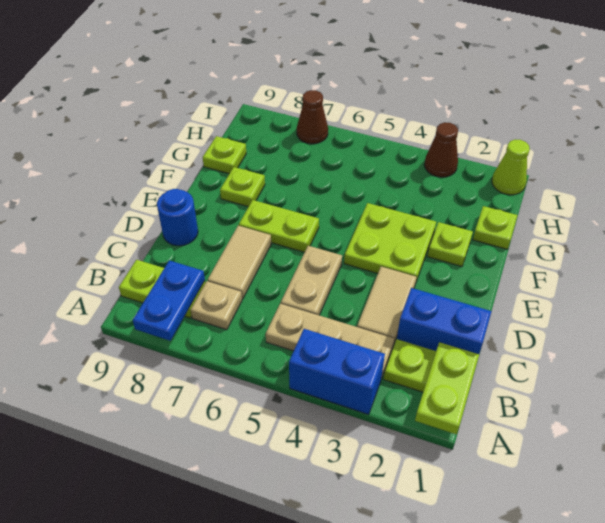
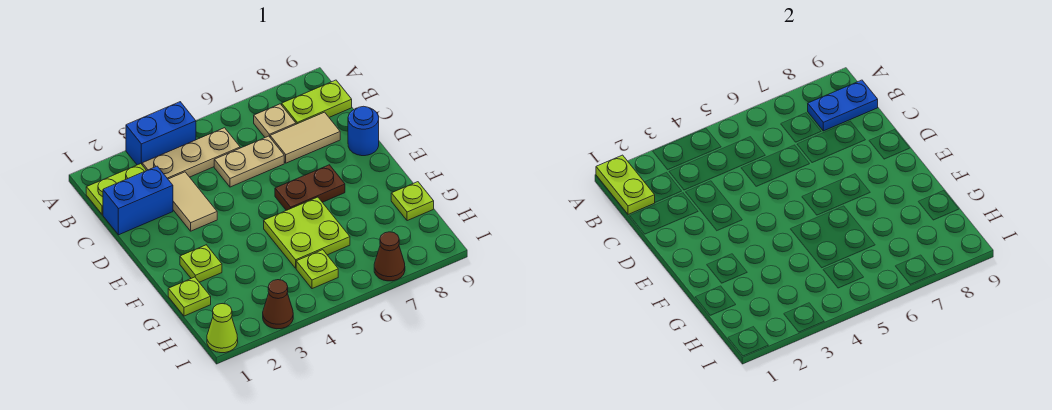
blue plate A8:B8 level 2 -> blue plate B8:B9 level 2
tan plate C5:D5 level 1 -> tan plate C5:C6 level 1
tan tile C7:D7 level 1 -> tan tile C7:C8 level 1
lime plate E3:F4 level 1 -> lime plate F5:G6 level 1
lime plate E6:E7 level 1 -> brown plate E6:E7 level 1
lime plate F8 level 1 -> lime plate H5 level 1

